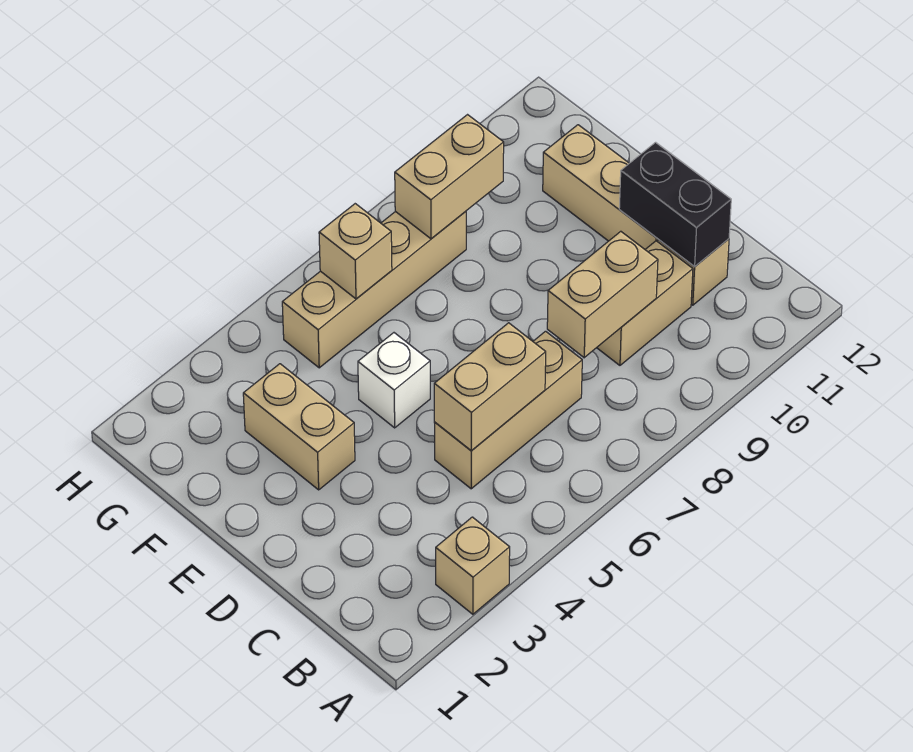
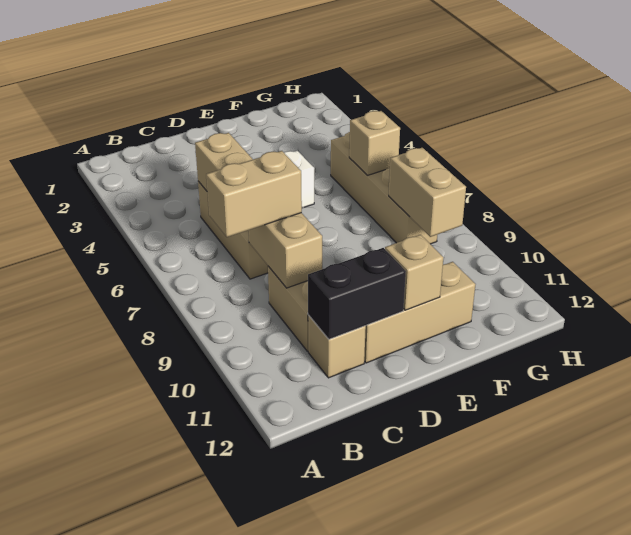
tan brick A3 level 1 -> tan brick E11 level 2
tan brick E3:F3 level 1 -> tan brick B8:C8 level 3

